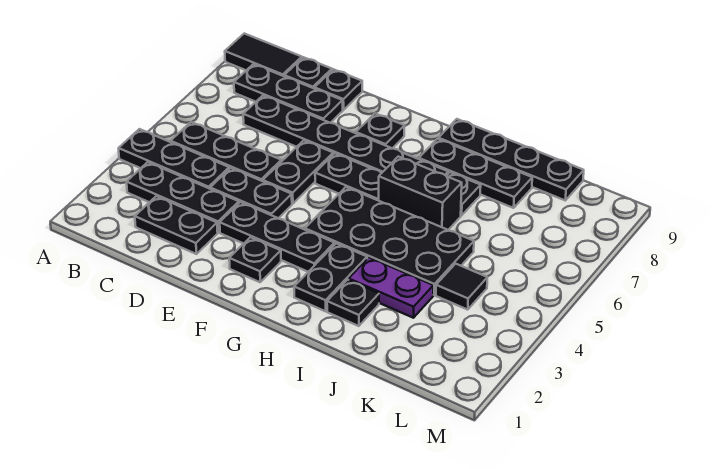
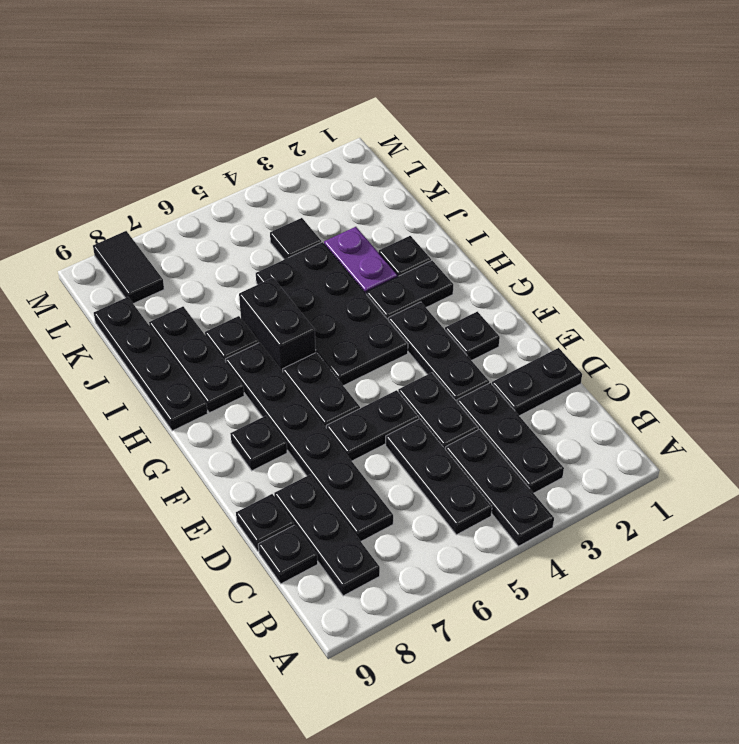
black tile A9:B9 level 1 -> black tile L8:M8 level 1
black plate C2:D2 level 1 -> black plate D1:D2 level 1

